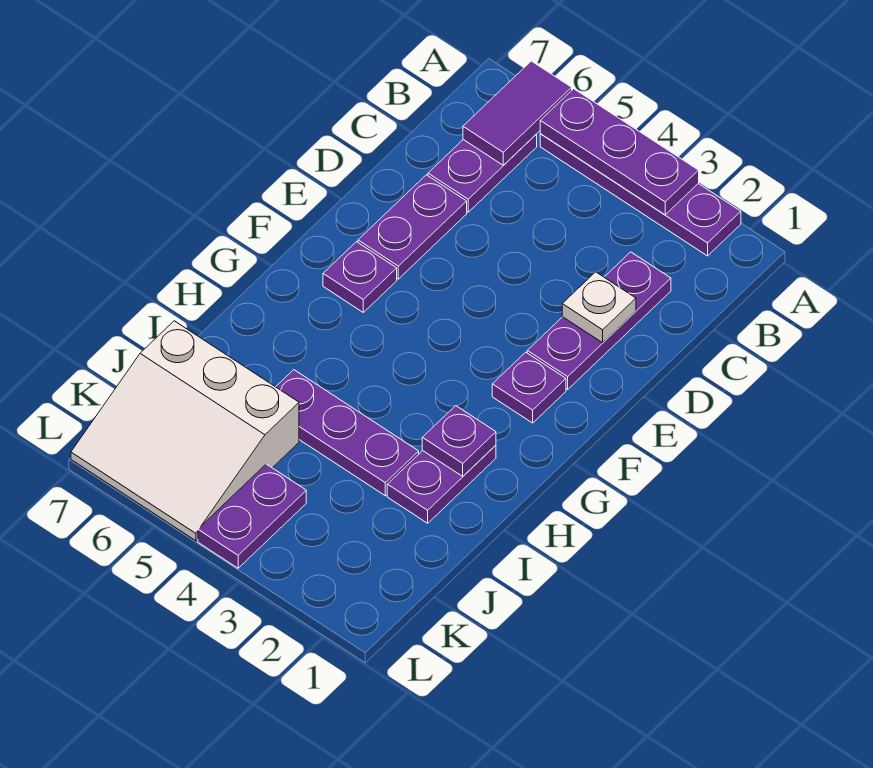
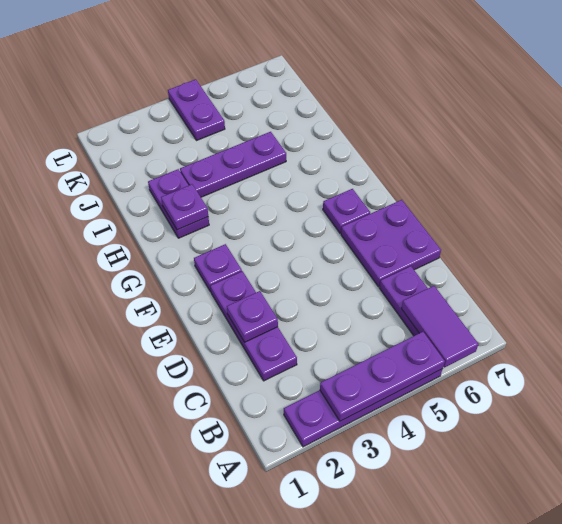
white plate D2 level 2 -> purple plate D2 level 2
purple plate D6:E6 level 1 -> purple plate D6:E7 level 1
white slope J5:L7 level 1 top J -> none

